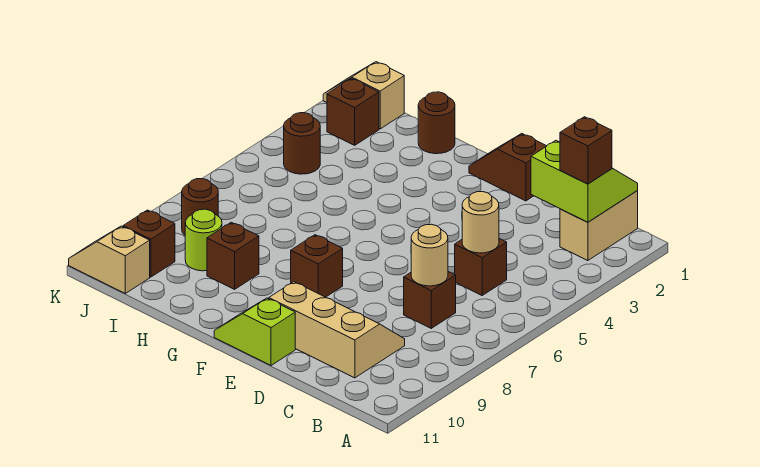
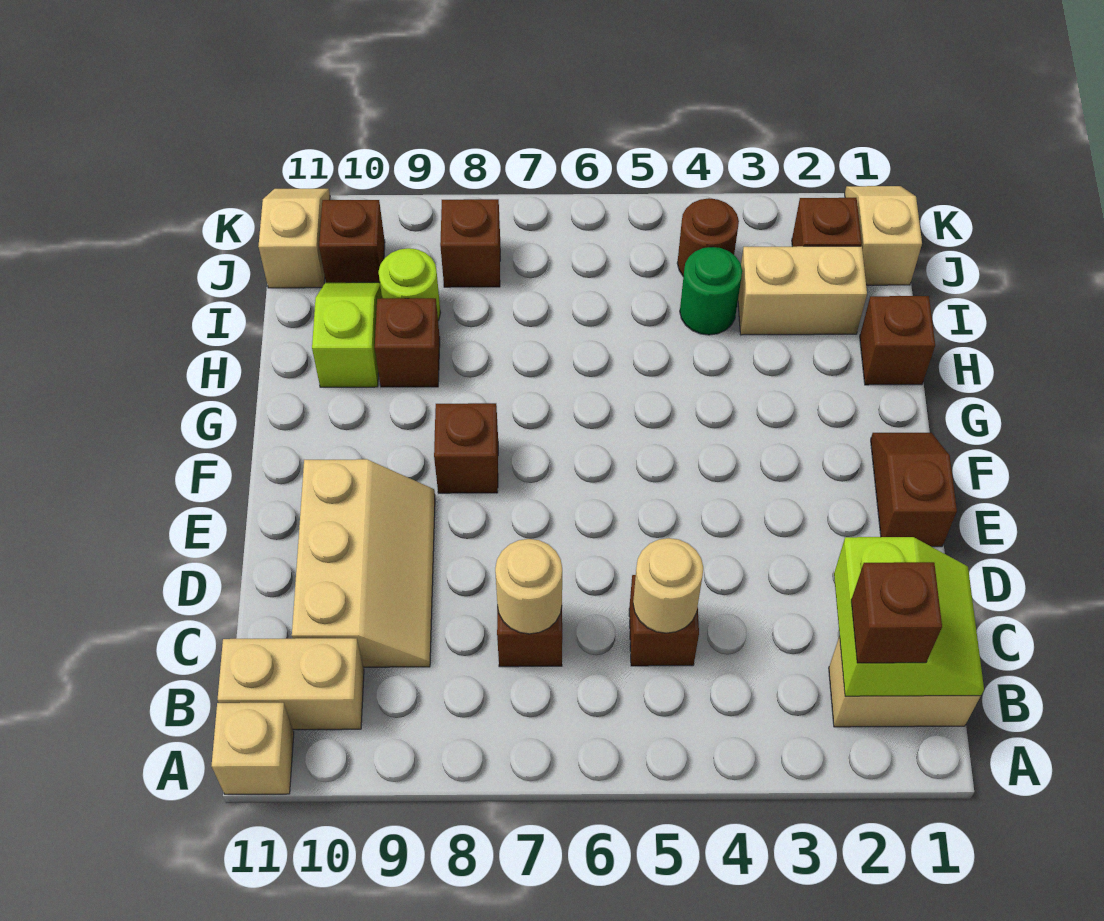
none -> tan brick A11 level 1
none -> tan brick B10:B11 level 1
lime slope E11:F11 level 1 top E -> lime slope H10:I10 level 1 top H
brown round brick H1 level 1 -> brown brick H1 level 1
none -> tan brick I2:I3 level 1
none -> green round brick I4 level 1
brown round brick J8 level 1 -> brown brick J8 level 1

